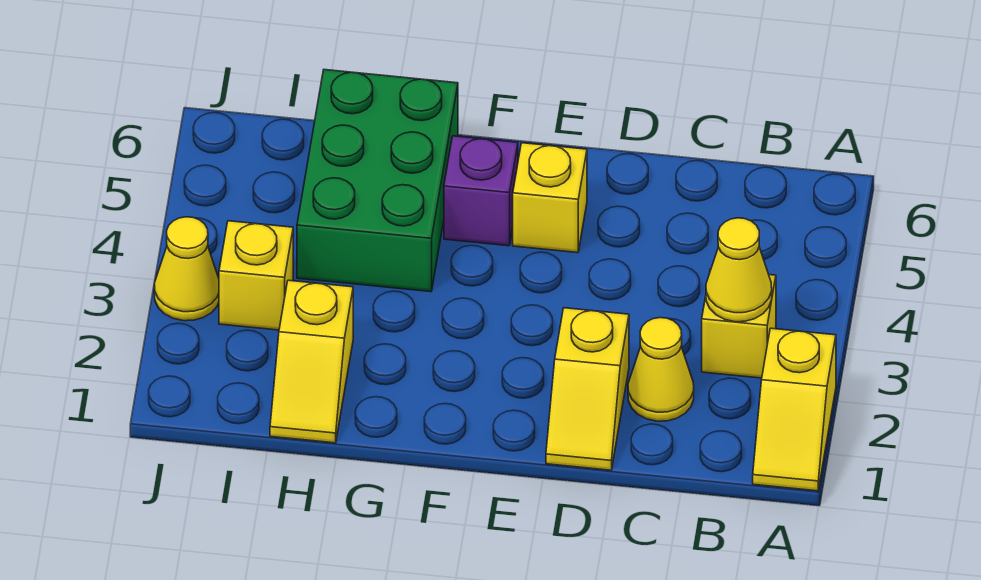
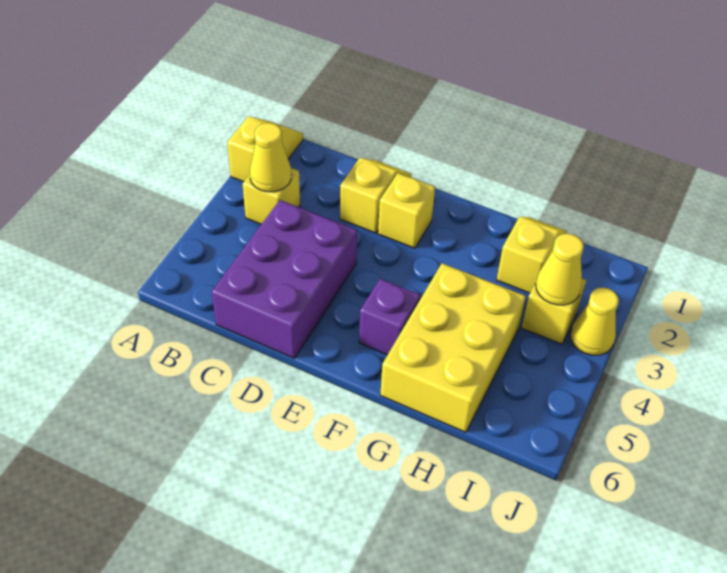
yellow cone C2 level 1 -> yellow cone I3 level 2
none -> purple brick C4:D6 level 1
yellow brick E5 level 1 -> yellow brick E2 level 1
green brick G4:H6 level 1 -> yellow brick G4:H6 level 1

